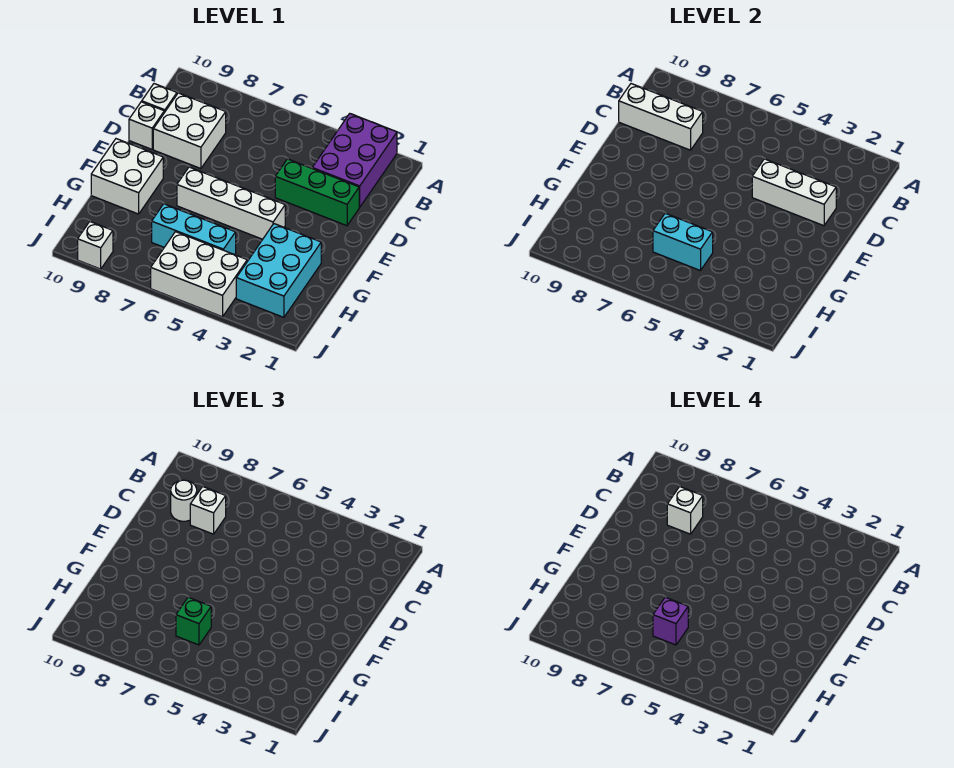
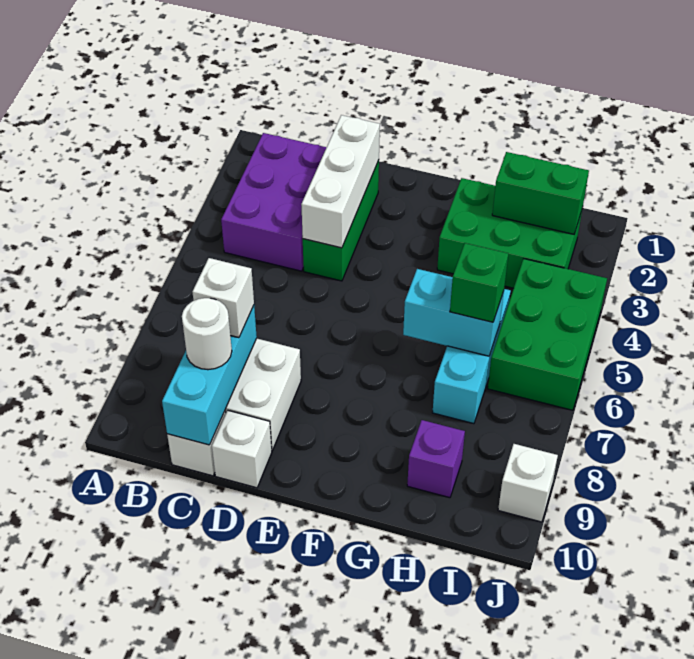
purple brick A2:C3 level 1 -> purple brick B2:C4 level 1
white brick C8:C10 level 2 -> cyan brick C8:C10 level 2
white brick C8 level 4 -> none
white brick F4:F7 level 1 -> none
white brick F9:G10 level 1 -> none
cyan brick G2:I3 level 1 -> green brick G2:I3 level 1
none -> green brick H2:I2 level 2
cyan brick H5:H6 level 2 -> cyan brick G6:H6 level 2
purple brick H6 level 4 -> purple brick H9 level 1
white brick I4:J6 level 1 -> green brick I4:J6 level 1

